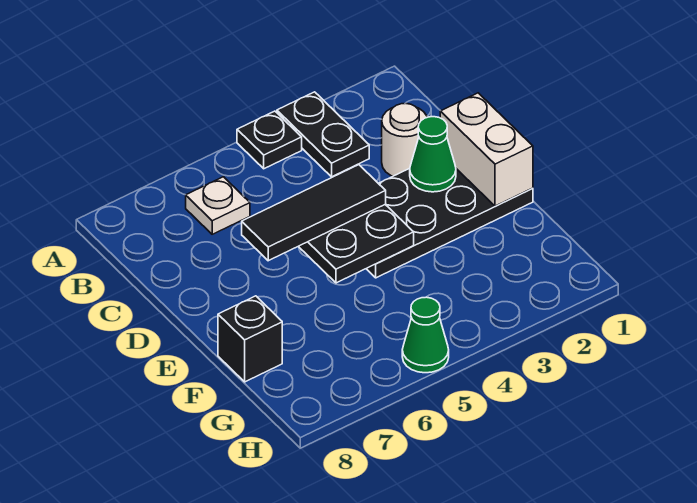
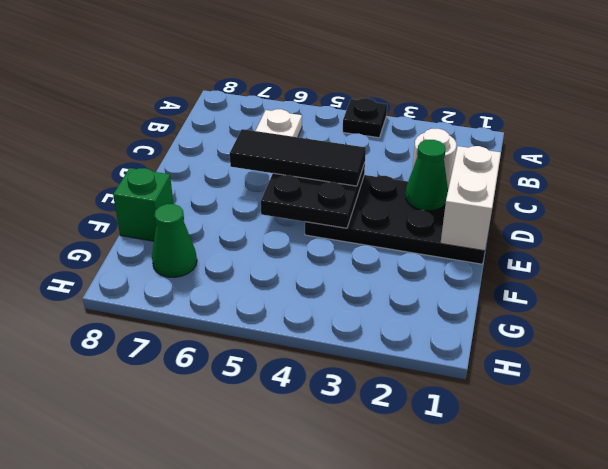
black plate A3:B3 level 1 -> none
black brick F8 level 1 -> green brick F8 level 1
green cone H5 level 1 -> green cone G7 level 1

